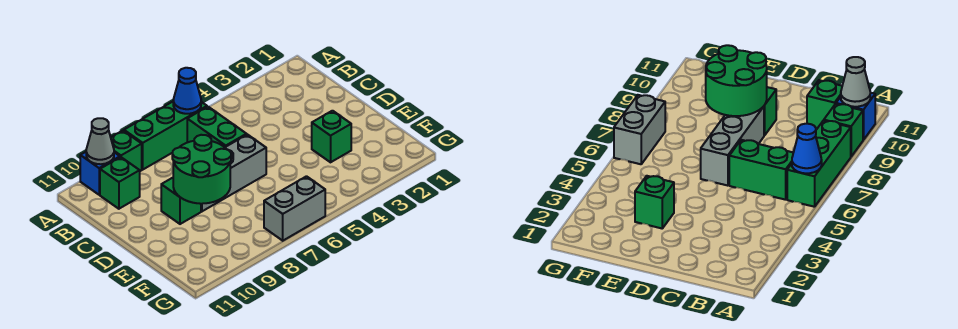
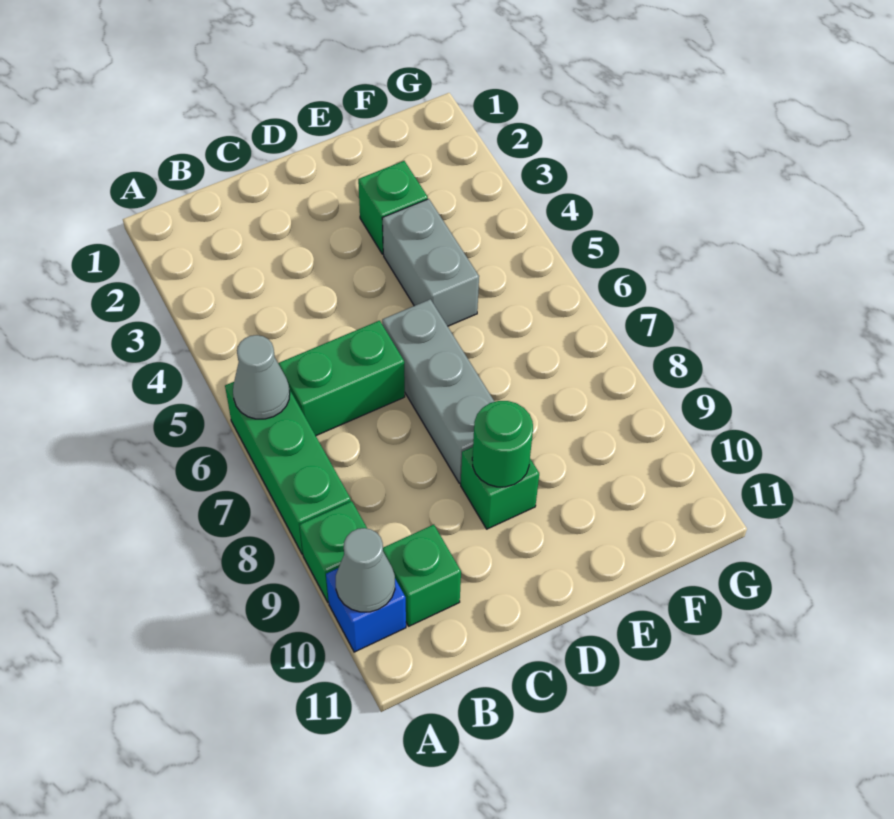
blue cone A6 level 2 -> grey cone A6 level 2
green round brick D8:E9 level 2 -> green round brick D9 level 2
grey brick G6:G7 level 1 -> grey brick E4:E5 level 1

